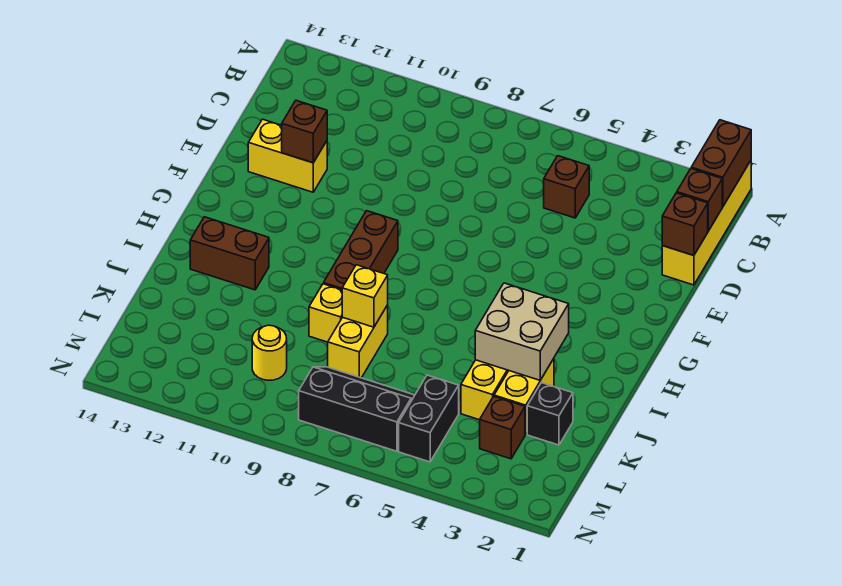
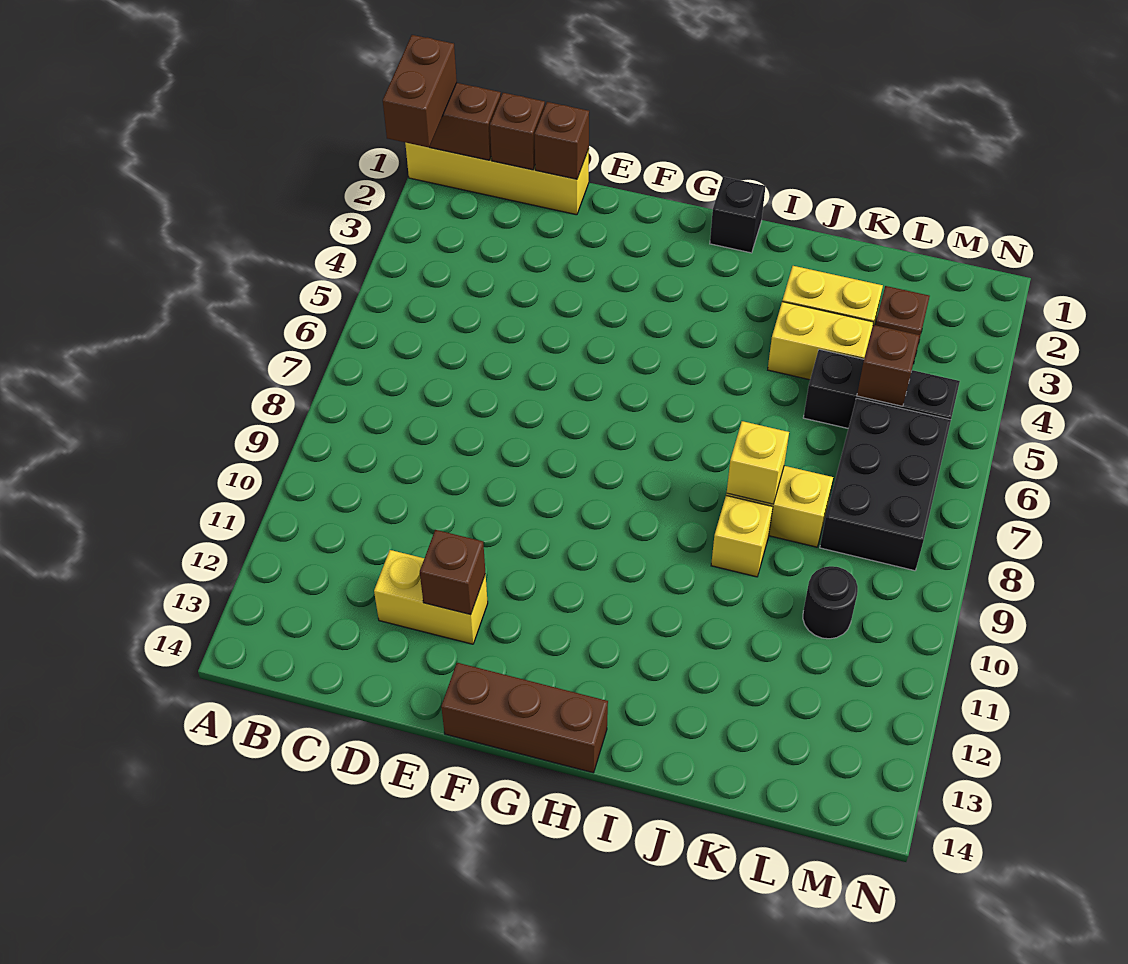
brown brick C5 level 1 -> brown brick L5 level 2
yellow brick E12:E13 level 1 -> yellow brick D12:E12 level 1
brown brick G9:I9 level 1 -> brown brick F14:H14 level 1
tan brick I3:J4 level 2 -> none
brown brick I12:I13 level 1 -> brown brick A1:A2 level 3
black brick K2 level 1 -> black brick H1 level 1
black brick L5:M5 level 1 -> black brick K5:M5 level 1
black slope L6:M8 level 1 top M -> black brick L6:M8 level 1
yellow round brick L10 level 1 -> black round brick L10 level 1

